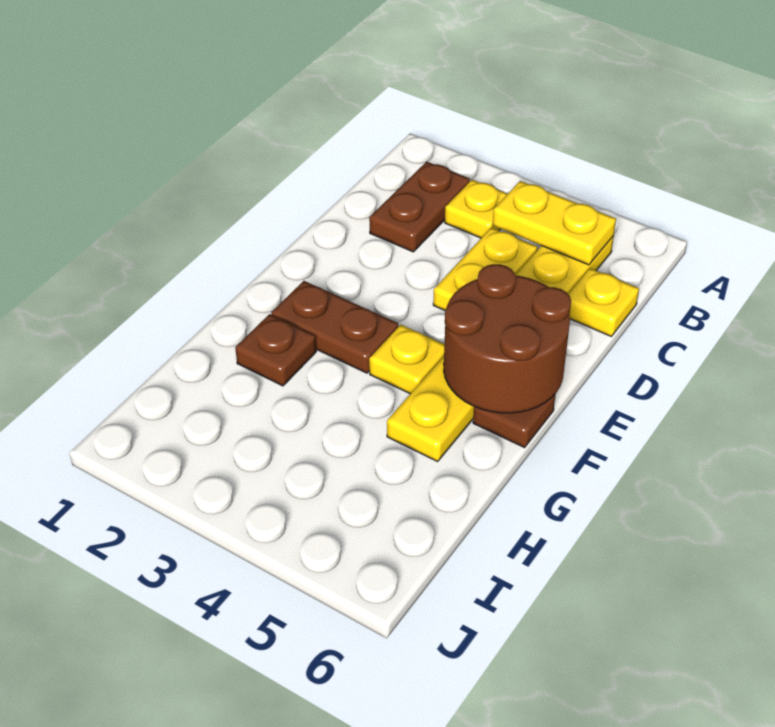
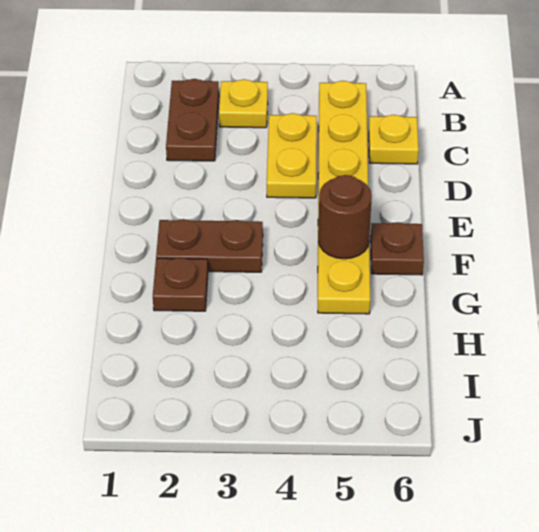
yellow plate B4:B5 level 2 -> none
brown round brick E5:F6 level 2 -> brown round brick F5 level 2
yellow plate F4 level 1 -> none

